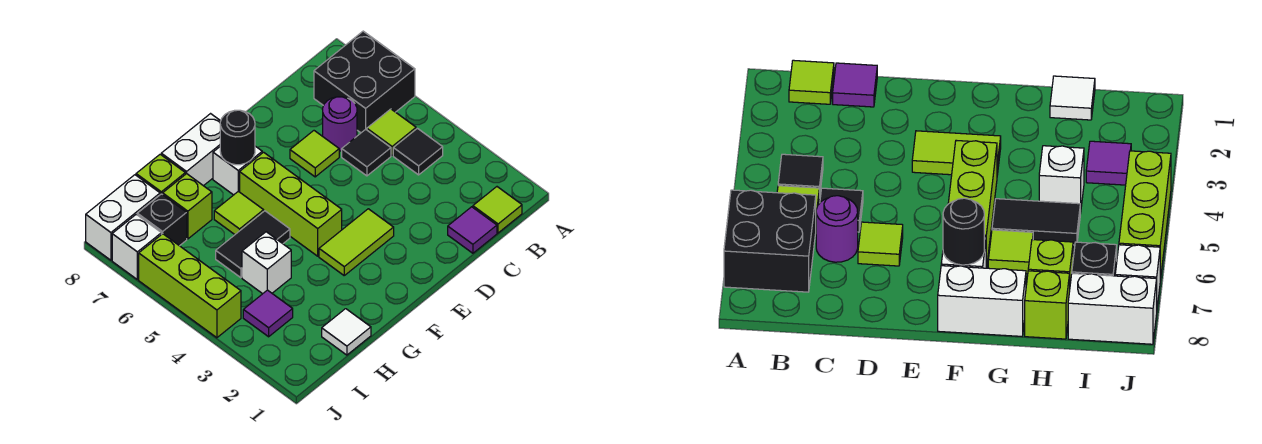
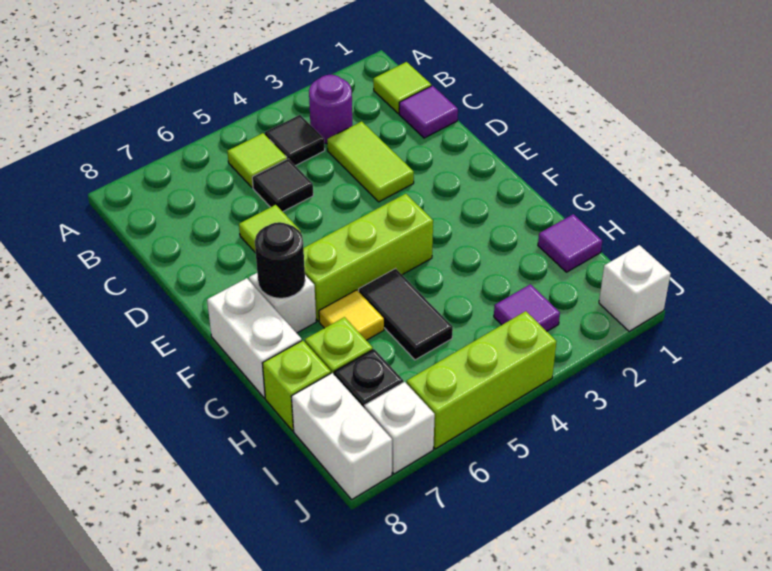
black brick A6:B7 level 1 -> none
purple round brick C6 level 1 -> purple round brick B3 level 1
lime tile E3:F3 level 1 -> lime tile C3:D3 level 1
lime tile G6 level 1 -> yellow tile G6 level 1
white tile H1 level 1 -> purple tile H1 level 1
white brick H4 level 1 -> white brick J1 level 1

